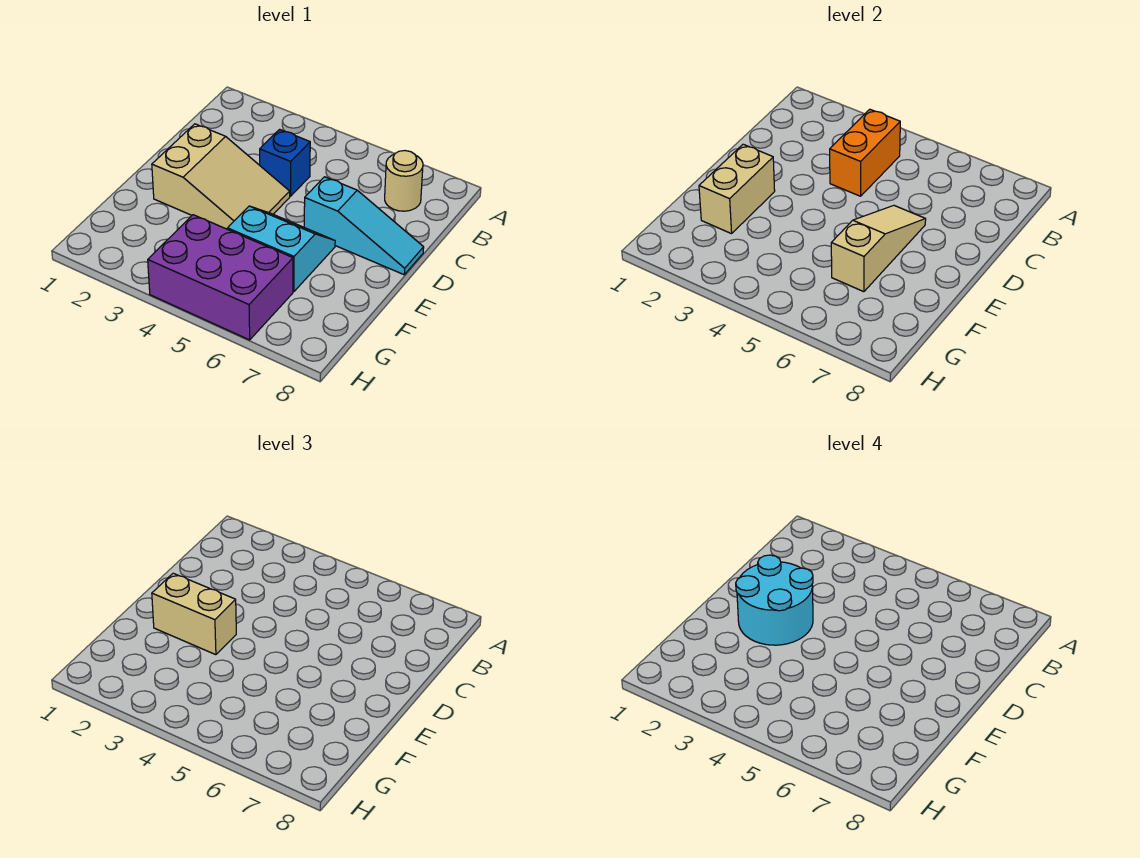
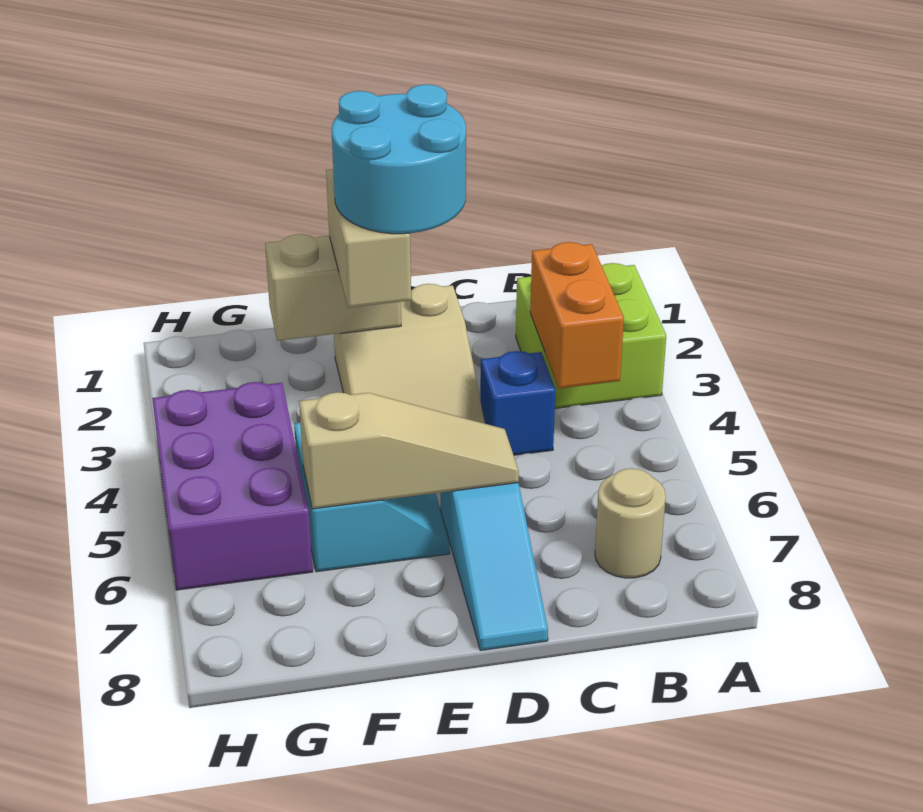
none -> lime brick A2:B3 level 1
orange brick B4:C4 level 2 -> orange brick B3:B4 level 2

